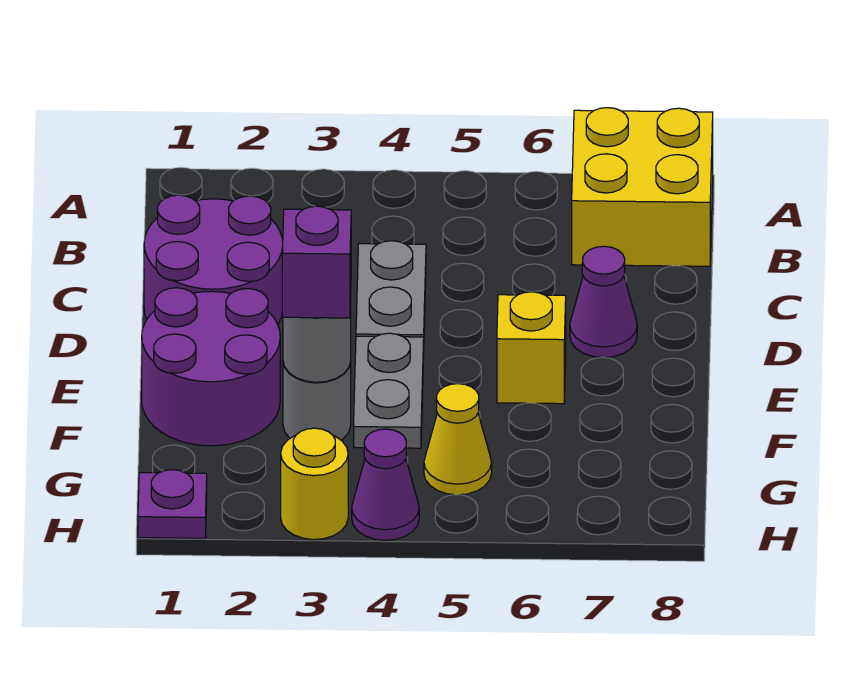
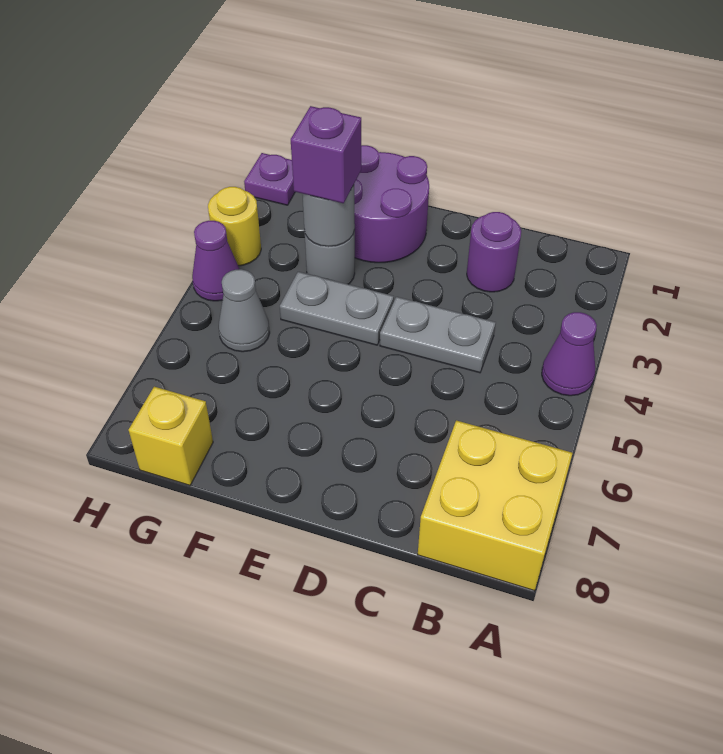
purple round brick C1:D2 level 1 -> purple round brick C2 level 1
purple cone D7 level 1 -> purple cone A4 level 1
yellow brick E6 level 1 -> yellow brick G8 level 1
yellow cone G5 level 1 -> grey cone G5 level 1

